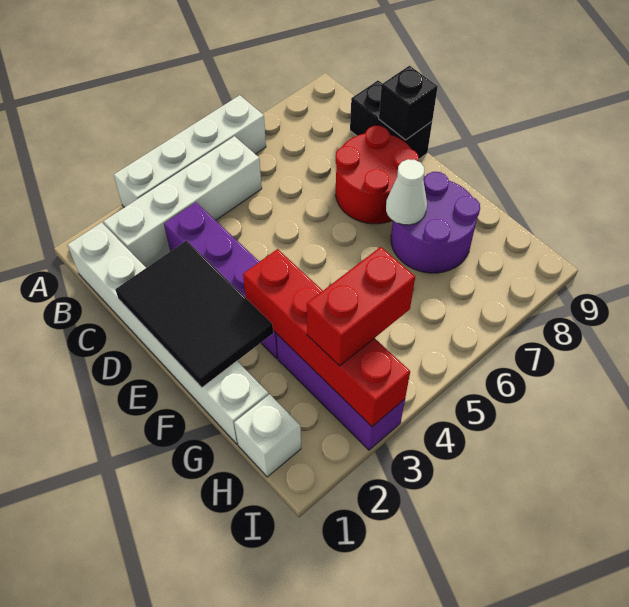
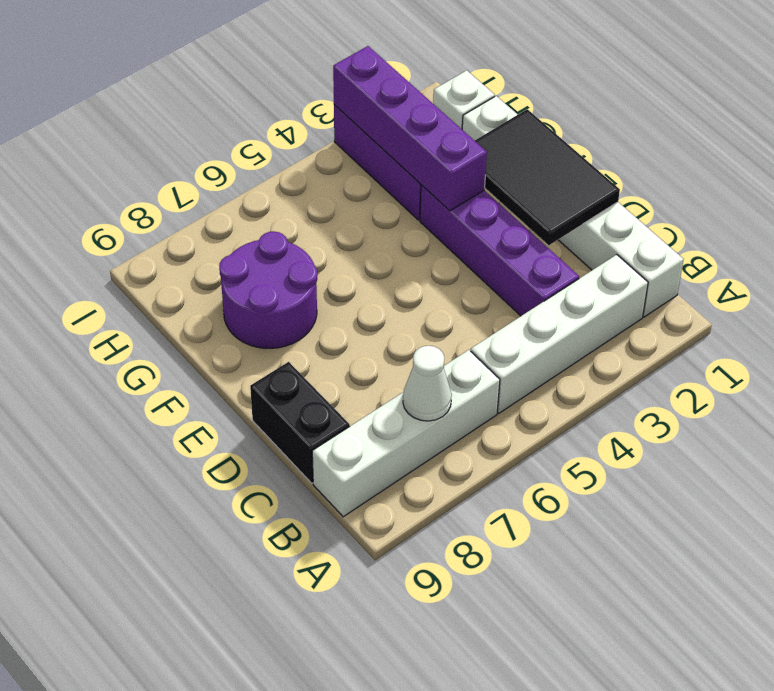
white brick A3:A6 level 1 -> white brick B6:B9 level 1
red round brick D7:E8 level 1 -> none
black brick D9 level 2 -> none
red brick F3:I3 level 2 -> purple brick F3:I3 level 2
white cone F7 level 2 -> white cone B7 level 2
red brick H3:H4 level 3 -> none

